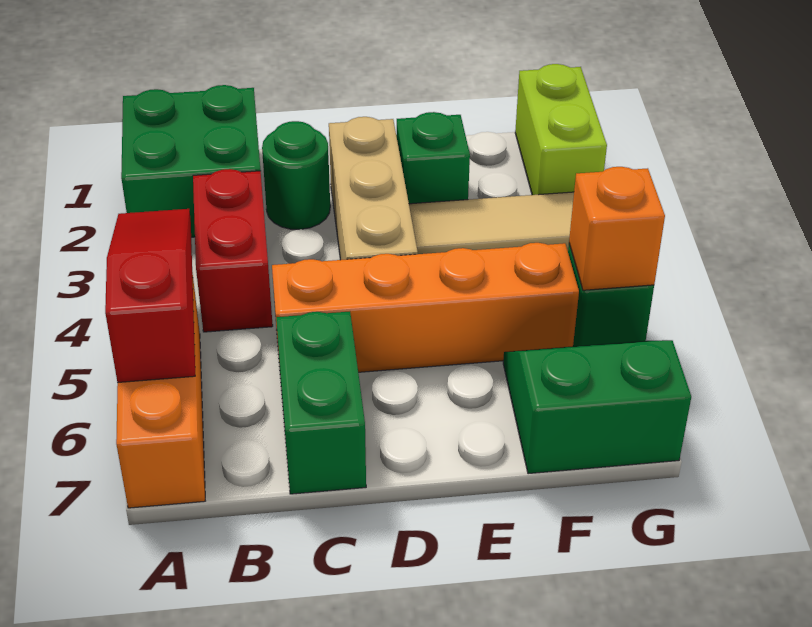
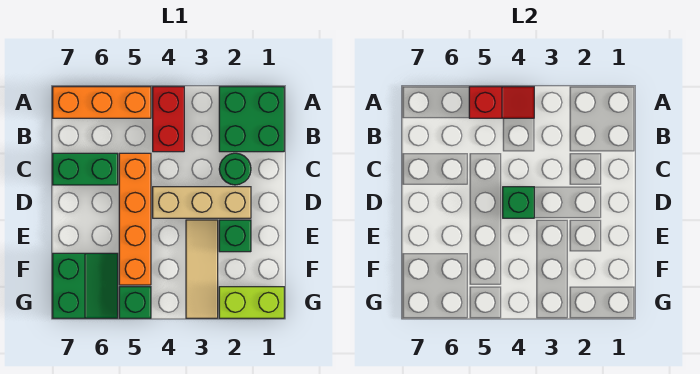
red slope A4:A6 level 2 top 6 -> red slope A4:A5 level 2 top 5
red brick B3:B4 level 1 -> red brick A4:B4 level 1
none -> green brick D4 level 2
orange brick G5 level 2 -> none

